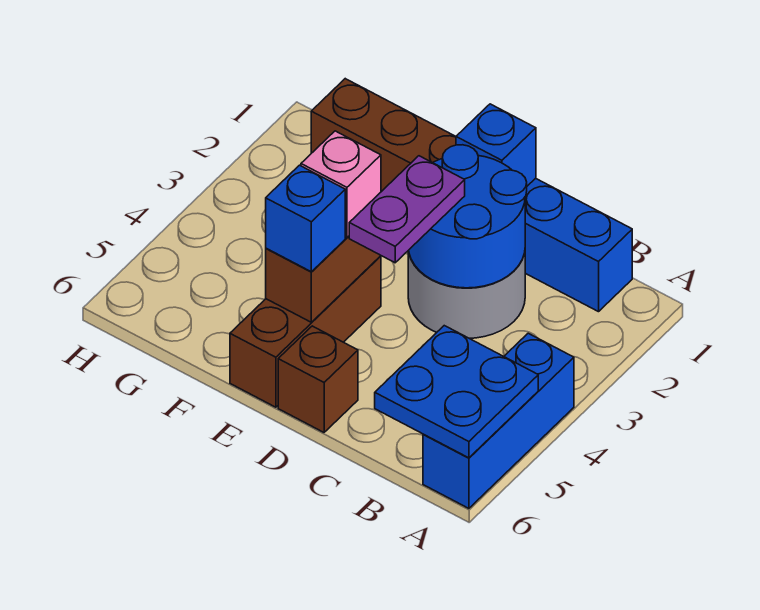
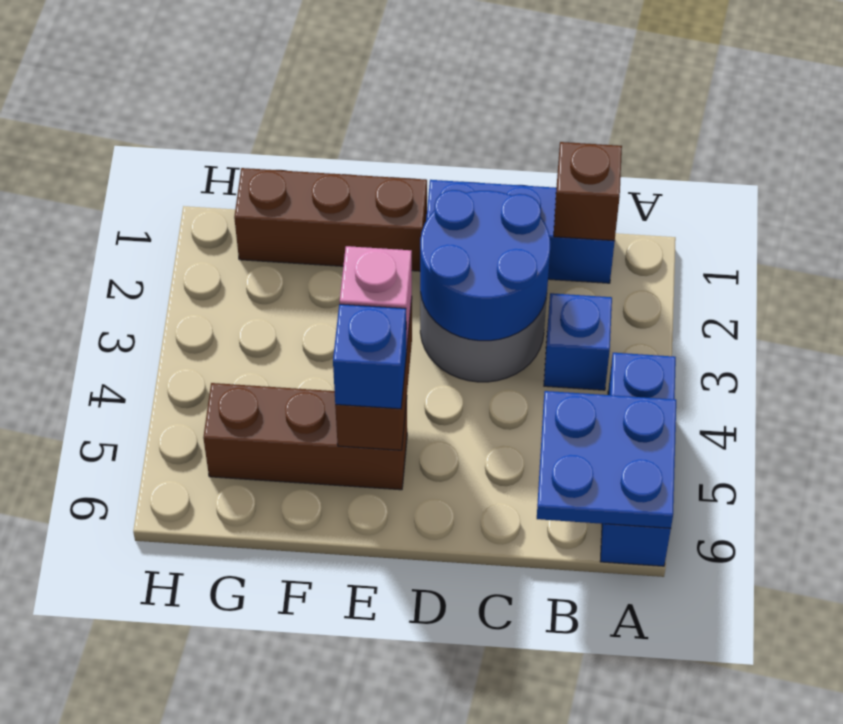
blue brick D1 level 2 -> blue brick B3 level 1
purple plate D3:D4 level 3 -> none
brown brick D6 level 1 -> brown brick B1 level 2
brown brick E4:E6 level 1 -> brown brick E5:G5 level 1

